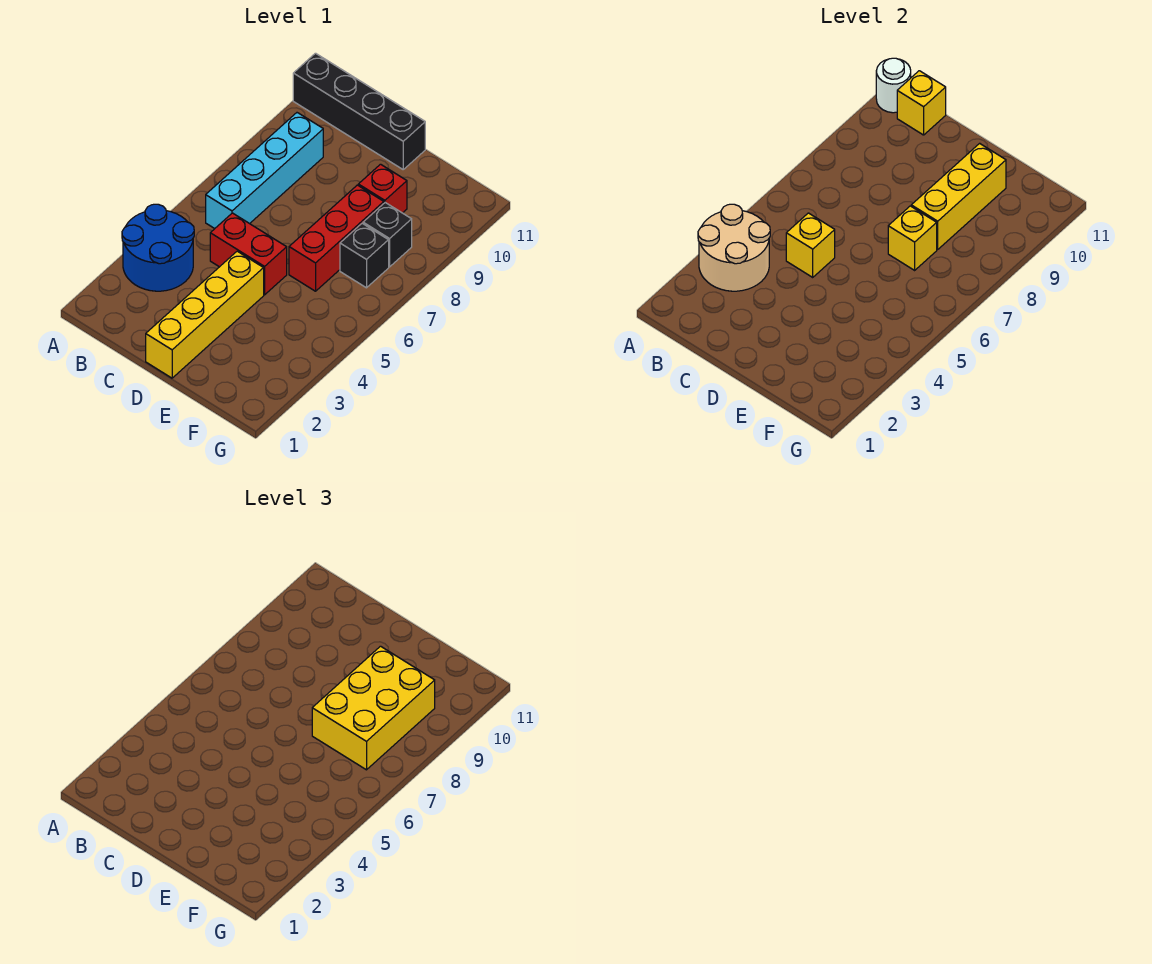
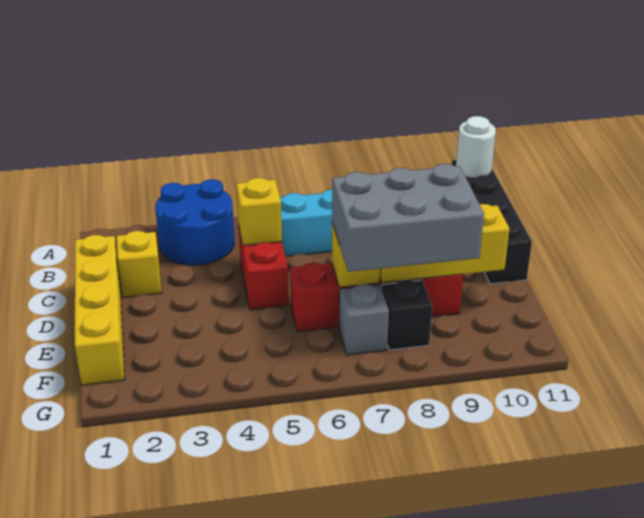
tan round brick A3:B4 level 2 -> none
yellow brick B11 level 2 -> yellow brick C2 level 1
yellow brick D1:D4 level 1 -> yellow brick C1:F1 level 1
yellow brick E7:F9 level 3 -> grey brick E7:F9 level 3
black brick F7 level 1 -> grey brick F7 level 1

